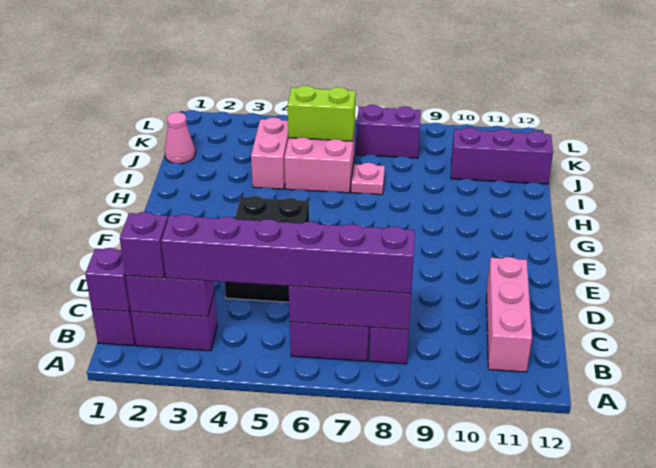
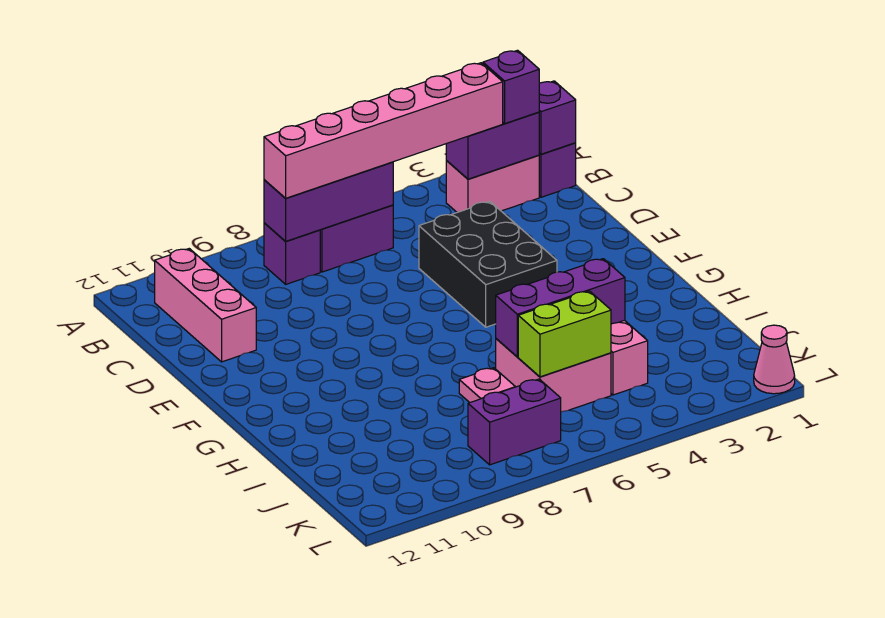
purple brick B2:B3 level 1 -> pink brick B2:B3 level 1
purple brick B3:B8 level 3 -> pink brick B3:B8 level 3
pink cone J1 level 1 -> pink cone L1 level 1
purple brick J10:J12 level 1 -> purple brick I4:I6 level 2

